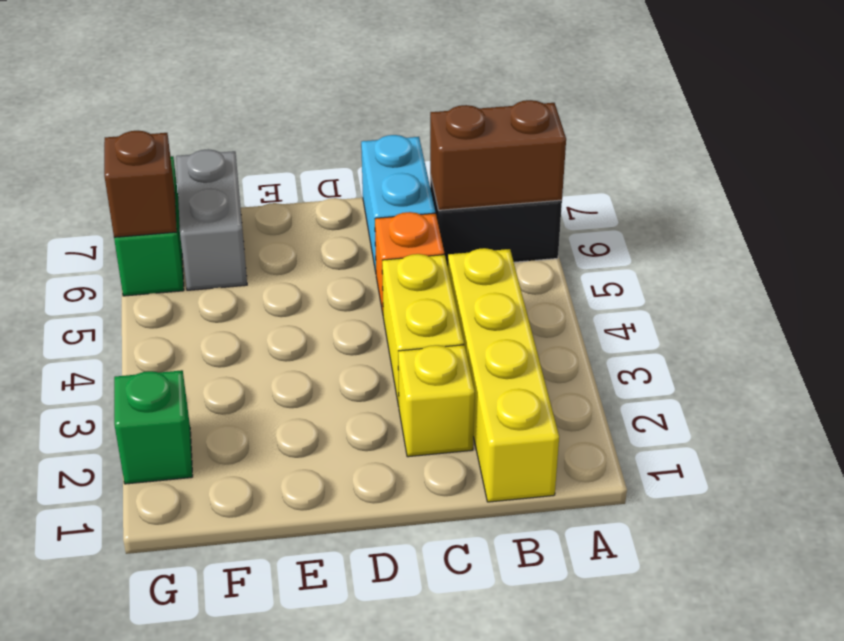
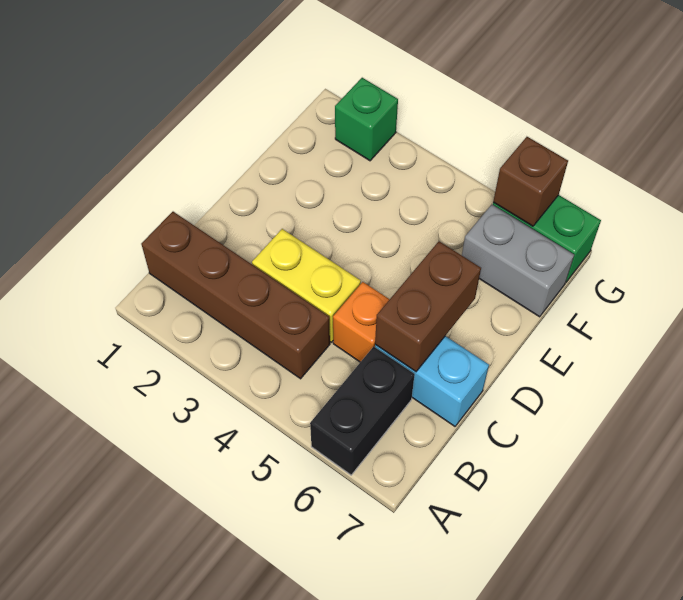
brown brick A6:B6 level 2 -> brown brick C6:D6 level 2
yellow brick B1:B4 level 1 -> brown brick B1:B4 level 1
yellow brick C2 level 1 -> none

